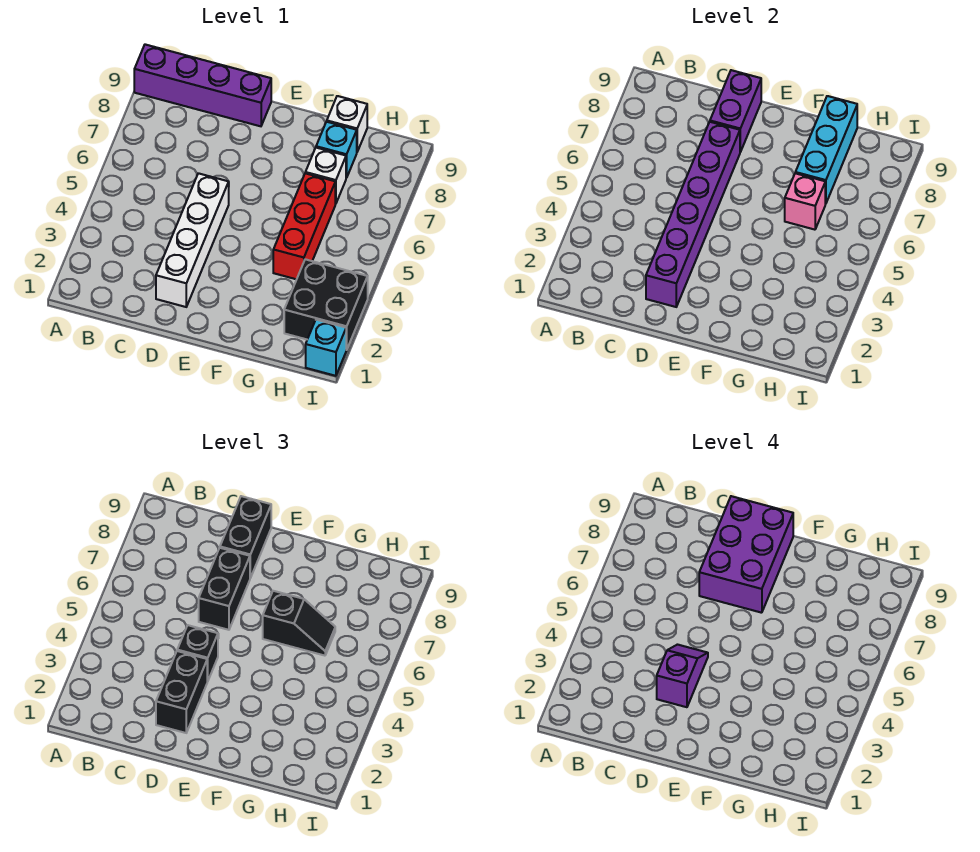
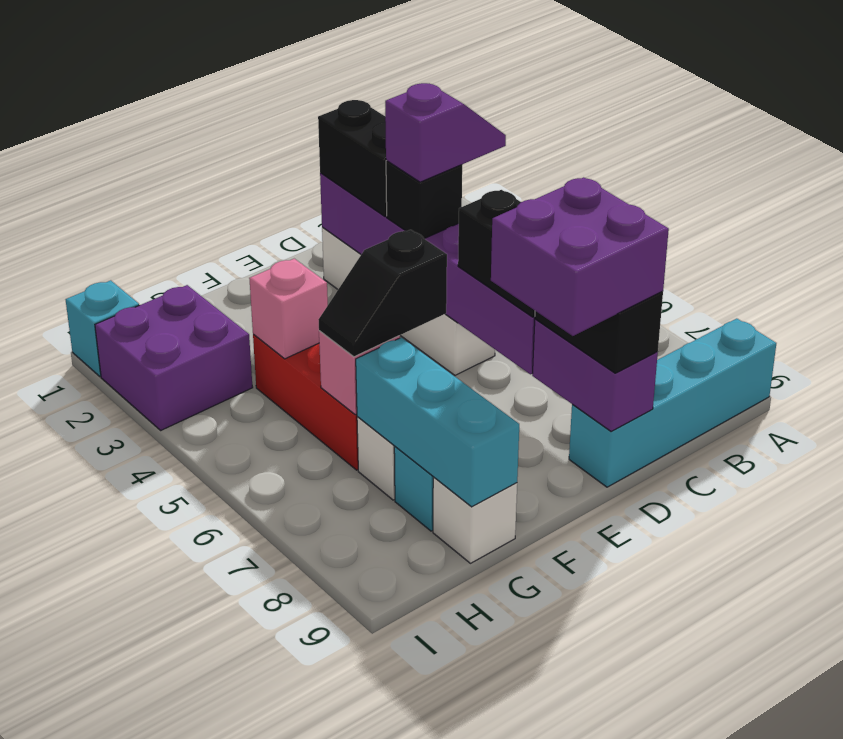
purple brick A9:D9 level 1 -> cyan brick A9:D9 level 1
purple slope D3:D4 level 4 top 3 -> purple slope C4:D4 level 4 top D
purple brick D7:E9 level 4 -> purple brick D8:E9 level 4
none -> pink brick G4 level 2
black brick H2:I3 level 1 -> purple brick H2:I3 level 1

